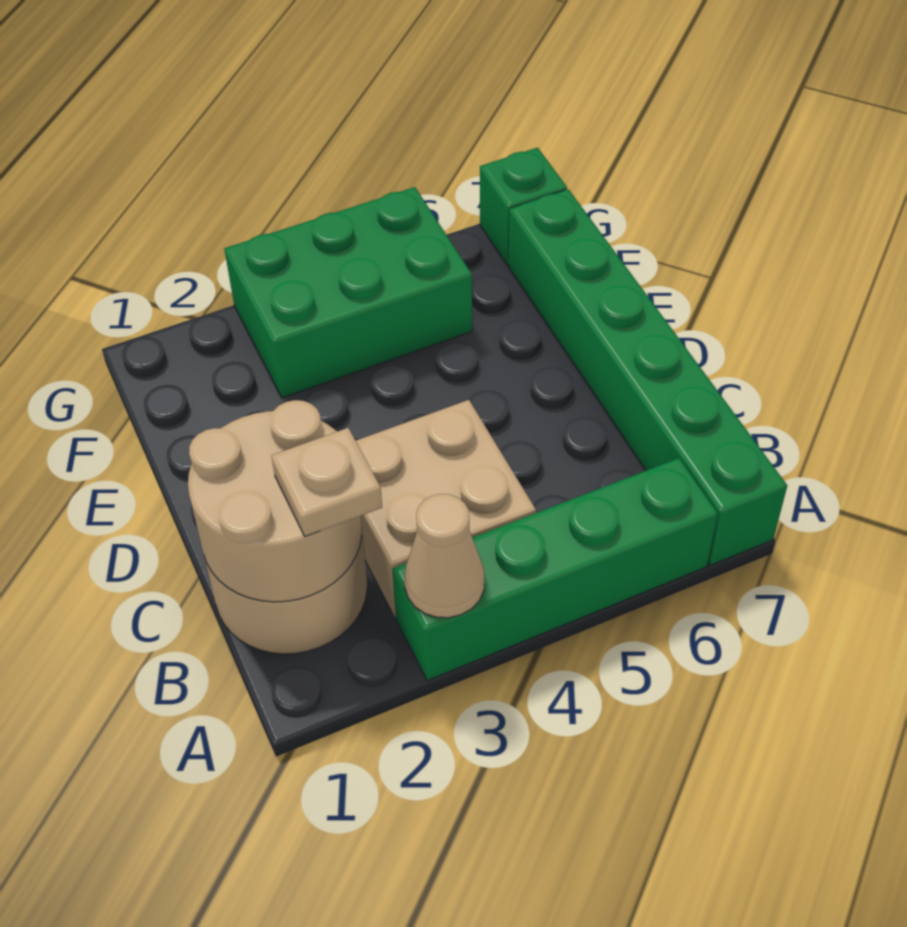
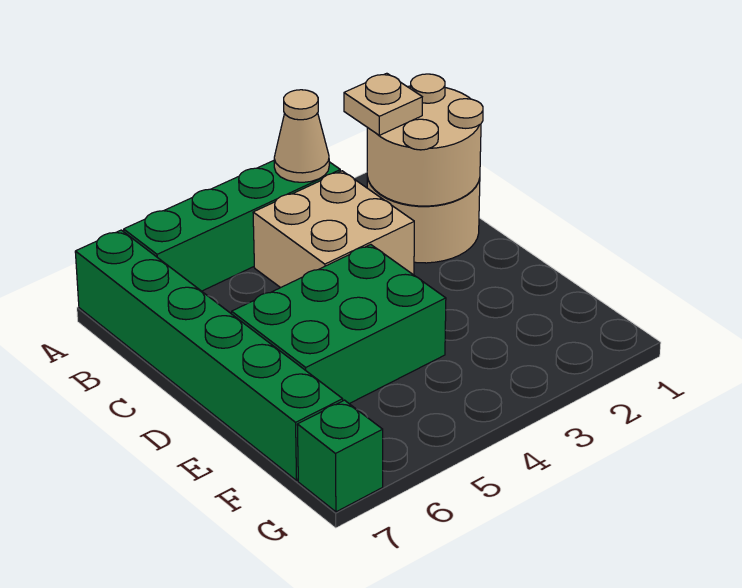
green brick F3:G5 level 1 -> green brick D4:E6 level 1

